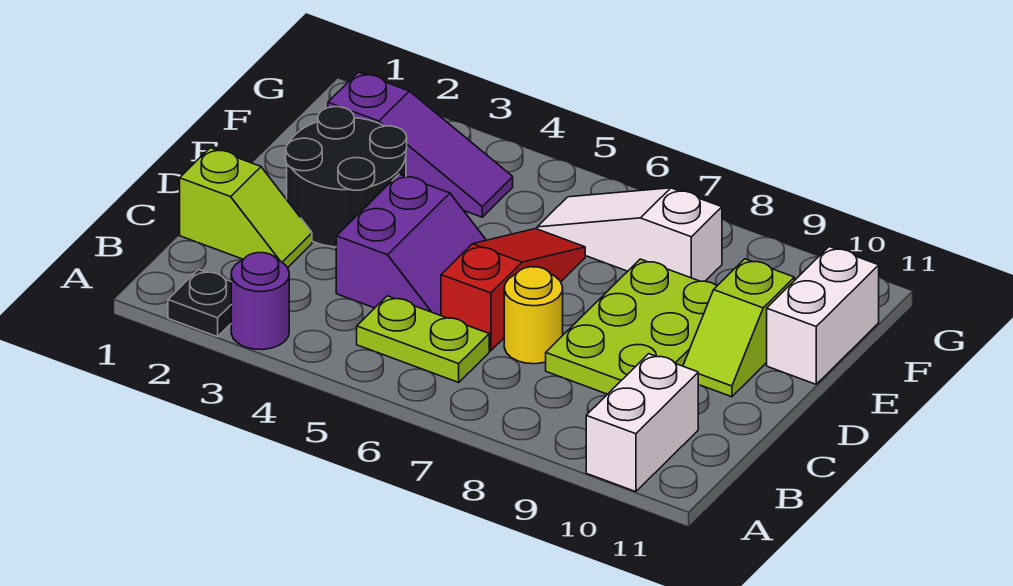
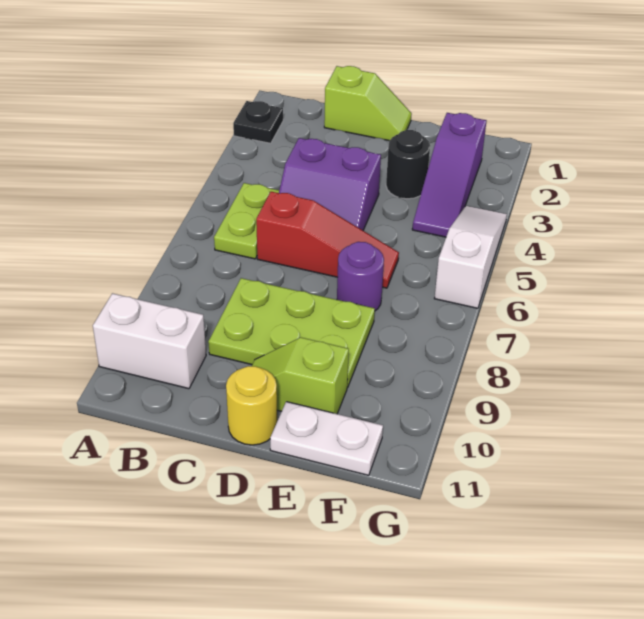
purple round brick A3 level 1 -> purple round brick E7 level 1
lime slope C1:C2 level 1 top 1 -> lime slope C1:D1 level 1 top C
yellow round brick C7 level 1 -> yellow round brick D11 level 1
black round brick D2:E3 level 1 -> black round brick E3 level 1
white brick E11:F11 level 1 -> white plate E11:F11 level 1
white slope F6:F8 level 1 top 8 -> white slope G4:G6 level 1 top 6

